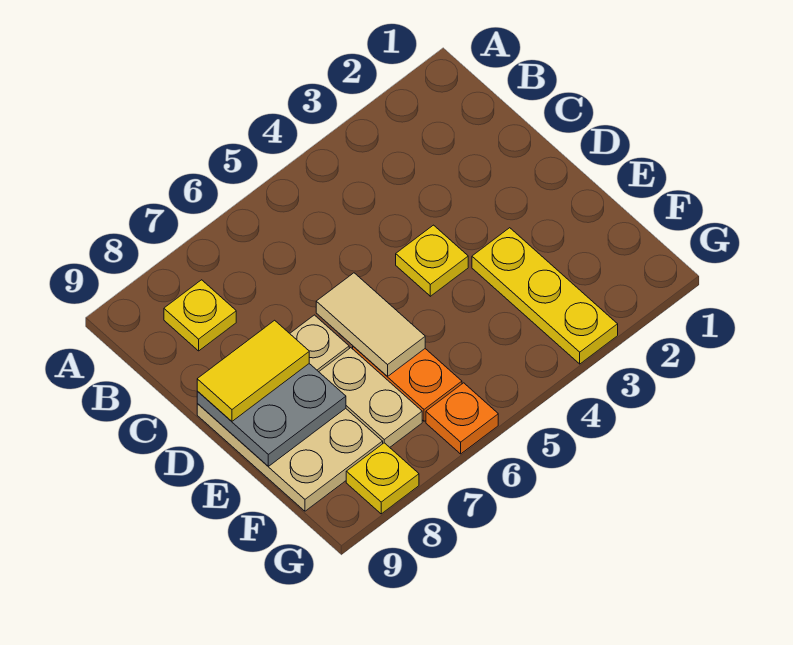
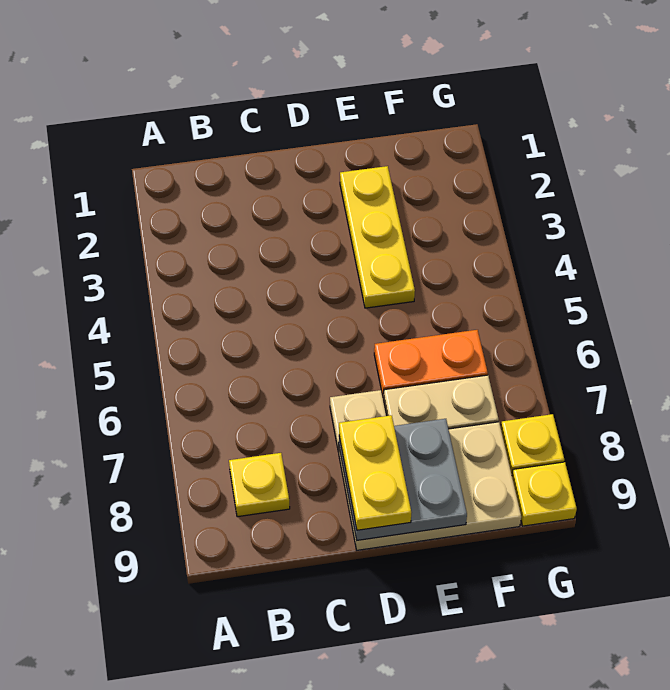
yellow plate D4 level 1 -> yellow plate G9 level 1
tan tile D6:E6 level 2 -> none
yellow tile D8:D9 level 3 -> yellow plate D8:D9 level 3
yellow plate E3:G3 level 1 -> yellow plate E2:E4 level 1
orange plate G6 level 1 -> none

